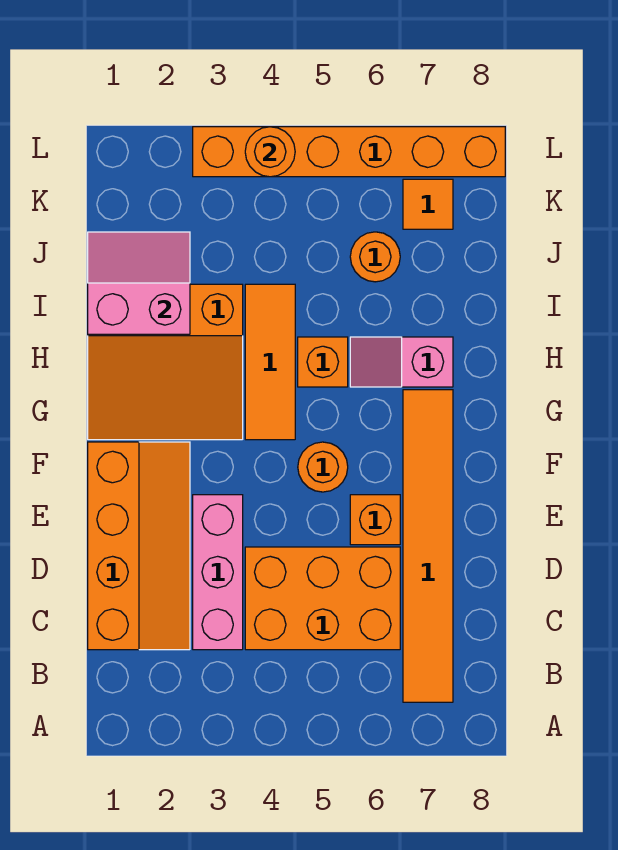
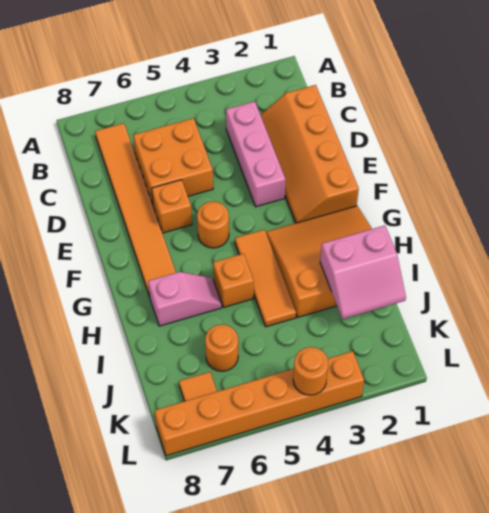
orange brick C4:D6 level 1 -> orange brick C5:D6 level 1

